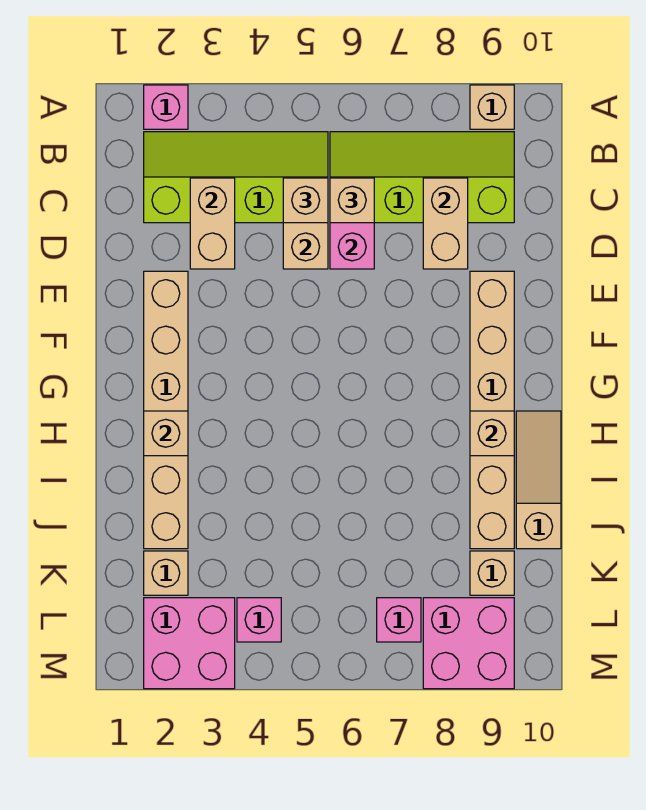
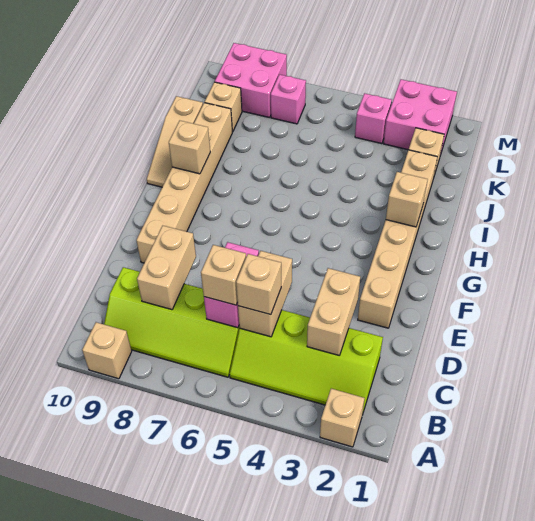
pink brick A2 level 1 -> tan brick A2 level 1

